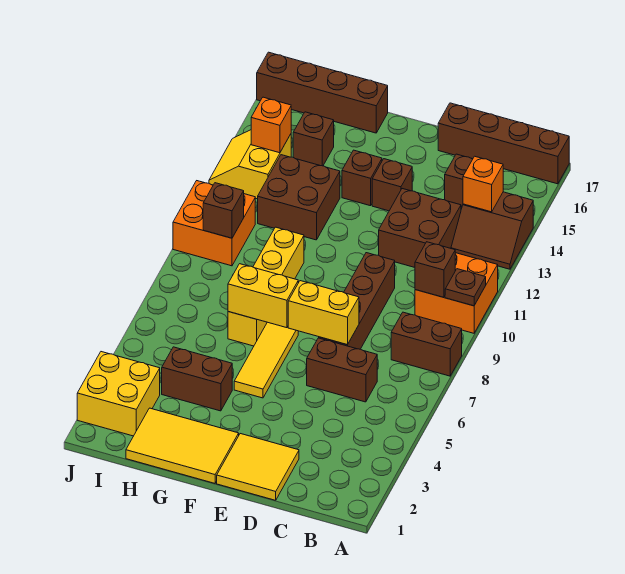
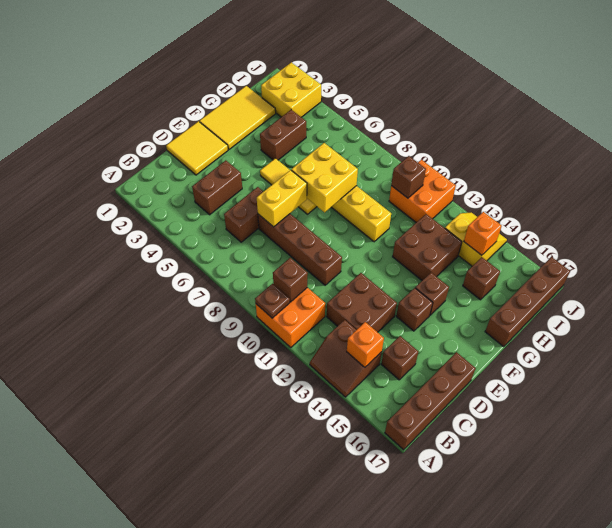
brown brick A8:B8 level 1 -> brown brick C4:D4 level 1
brown slope A13:B14 level 1 top 14 -> brown slope A13:B14 level 1 top B
yellow brick F7:G7 level 2 -> yellow brick F7:G8 level 2

